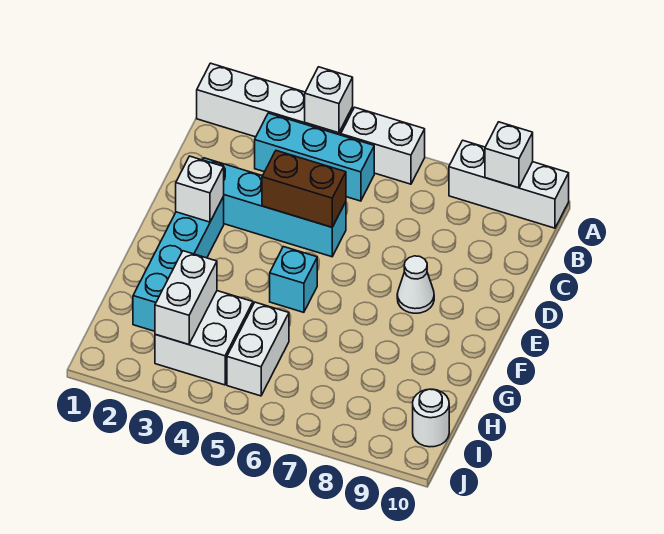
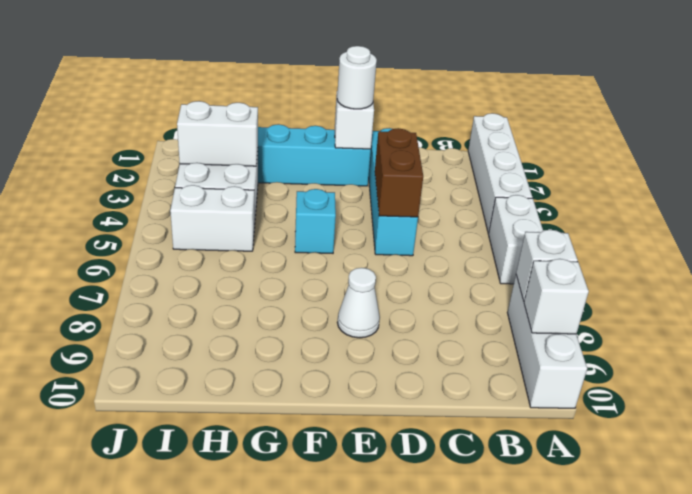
white brick A4 level 2 -> white brick A8 level 2
cyan brick B3:B5 level 1 -> none
white round brick I10 level 1 -> white round brick E2 level 3

